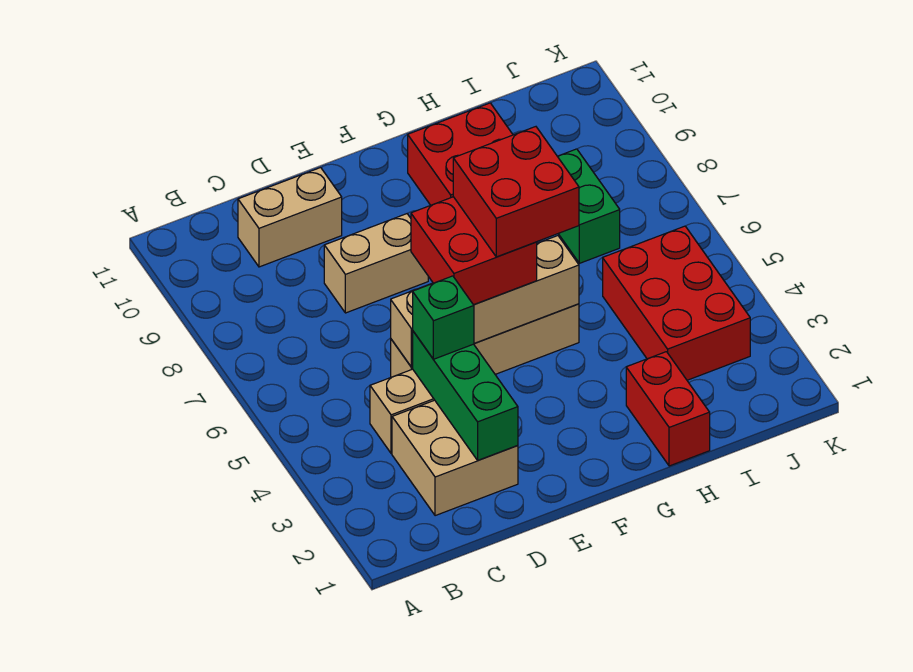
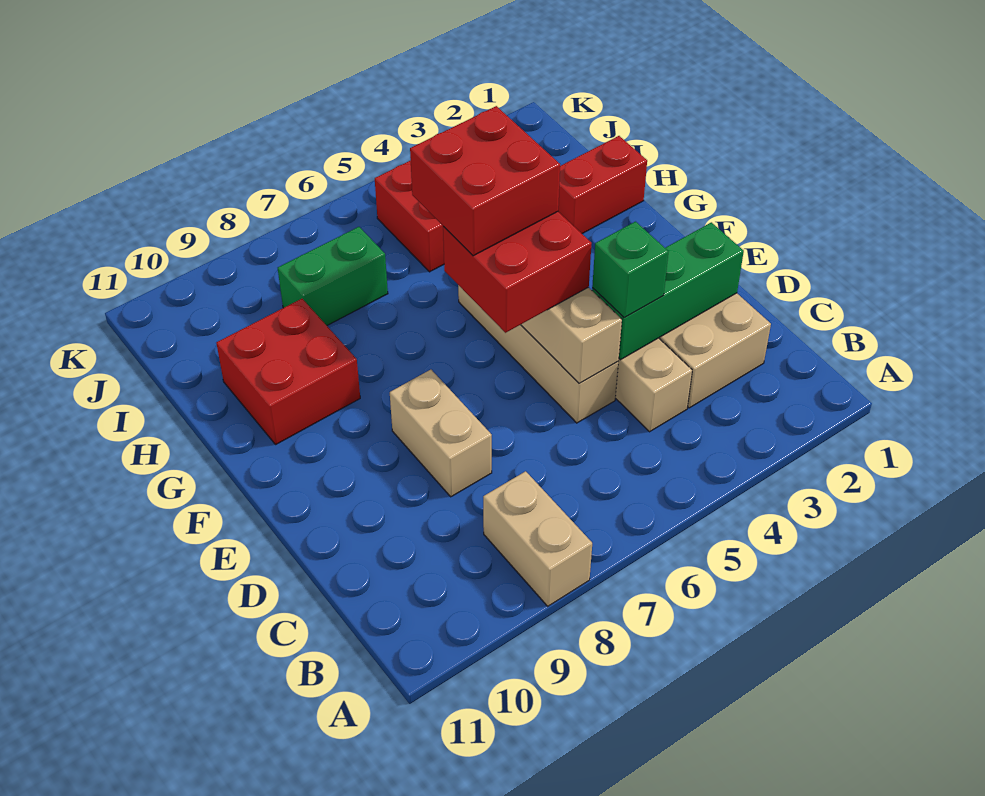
tan brick C10:D10 level 1 -> tan brick A8:B8 level 1

